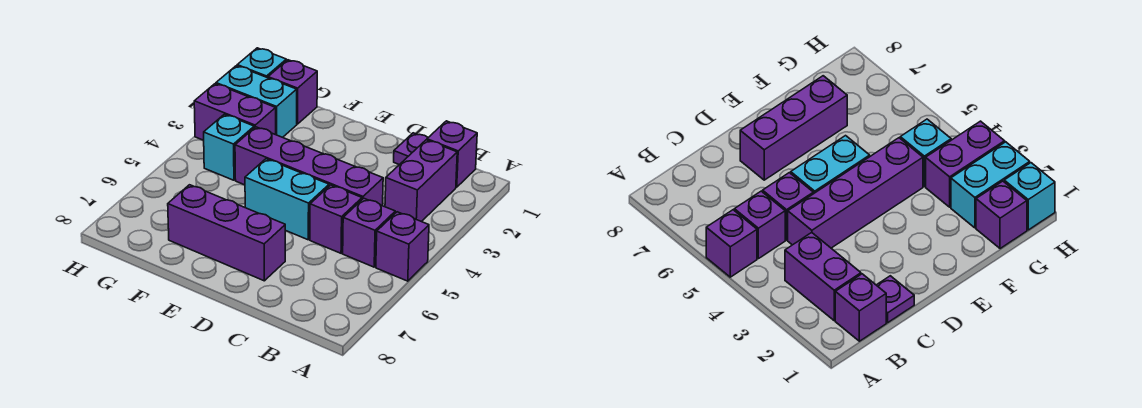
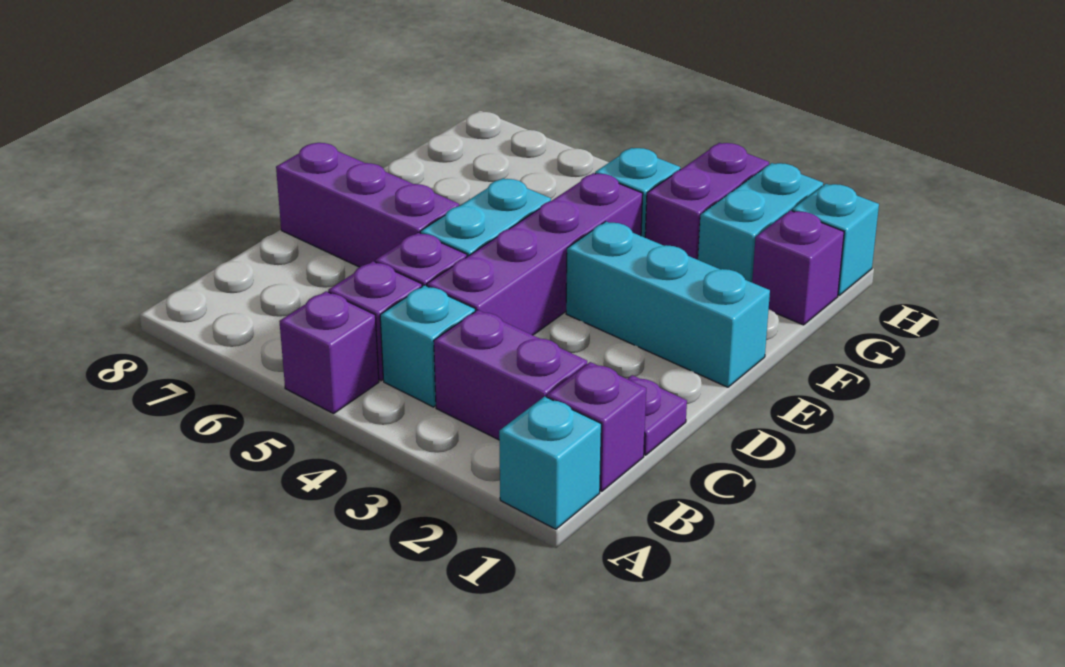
none -> cyan brick A1 level 1
none -> cyan brick B4 level 1
purple brick D7:F7 level 1 -> purple brick D6:D8 level 1
none -> cyan brick E1:E3 level 1

